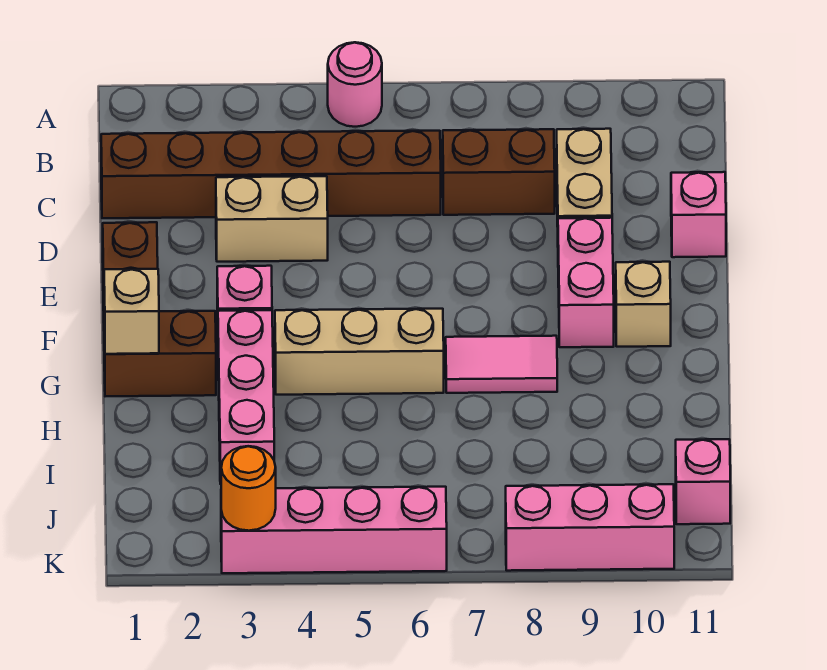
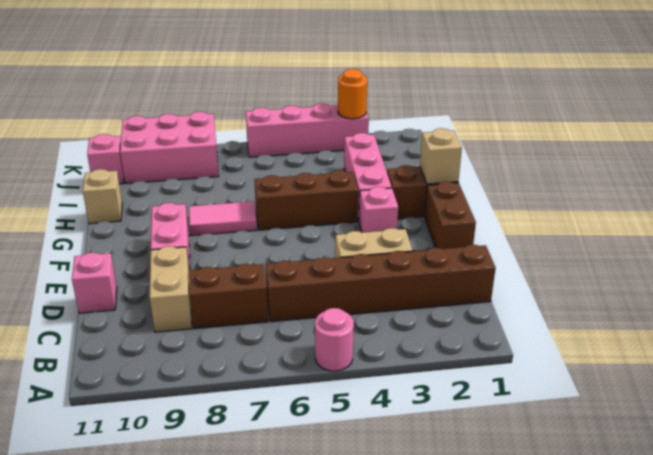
tan brick F10 level 1 -> tan brick H11 level 1
tan brick G4:G6 level 1 -> brown brick G4:G6 level 1
pink brick K8:K10 level 1 -> pink brick J8:K10 level 1

